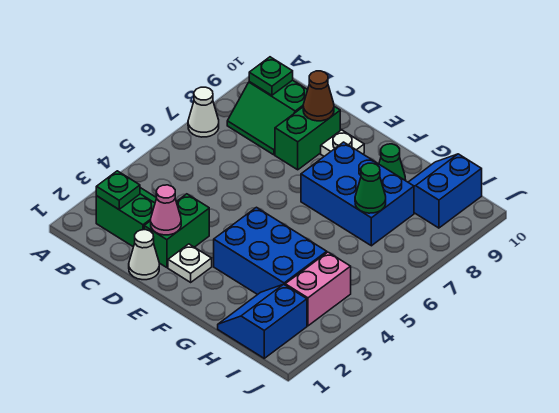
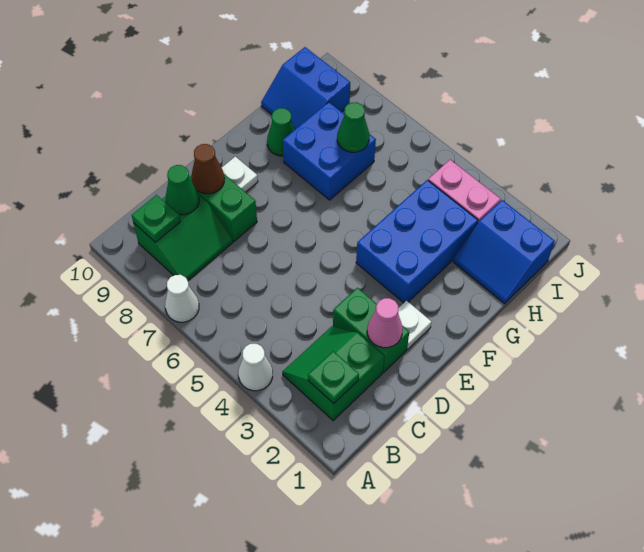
none -> green cone C9 level 2
white cone D1 level 1 -> white cone A4 level 1
blue brick F7:H8 level 1 -> blue brick G7:H8 level 1

